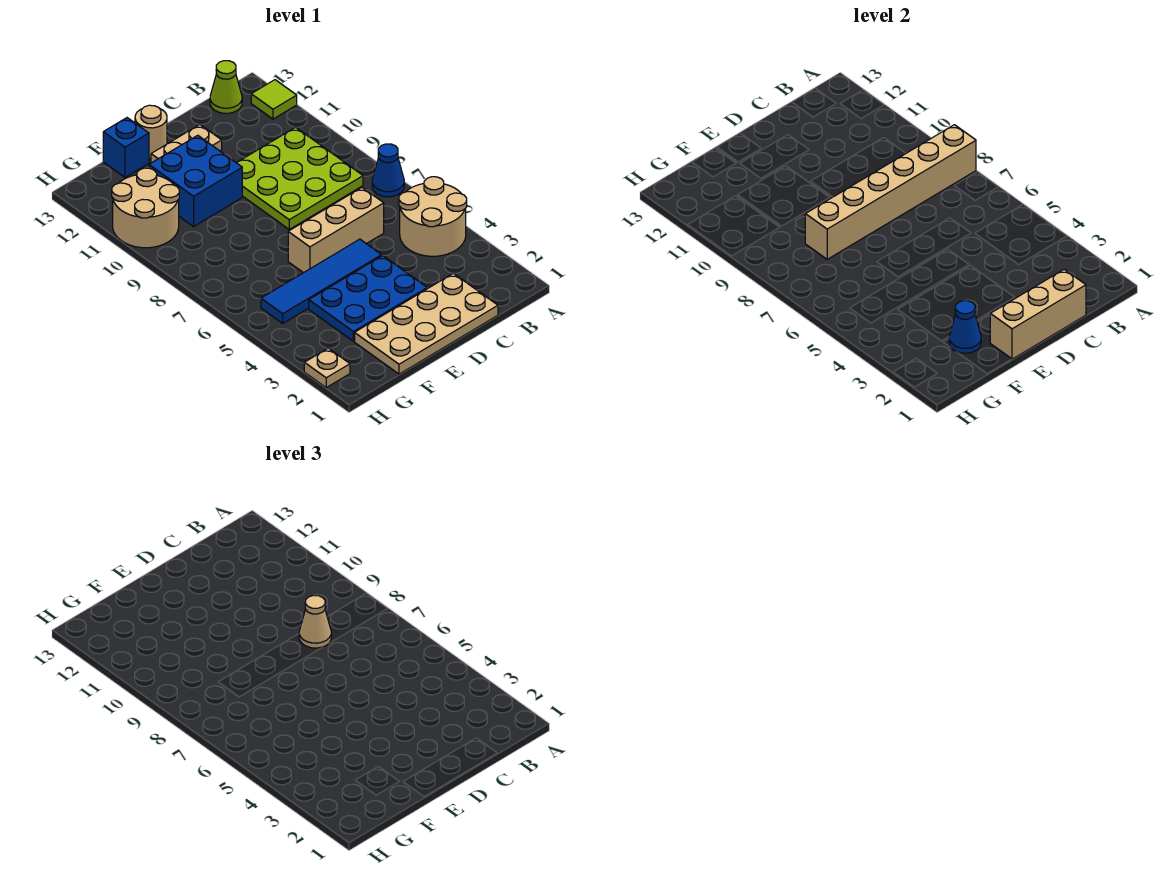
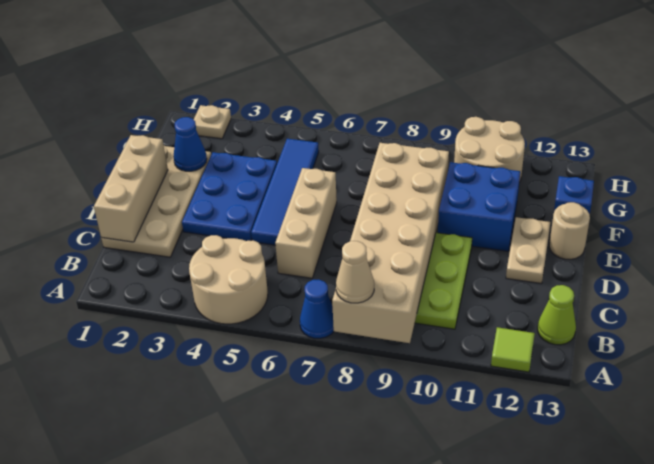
tan brick A8:F8 level 2 -> tan brick A8:F9 level 2
tan cone C8 level 3 -> tan cone A8 level 3

